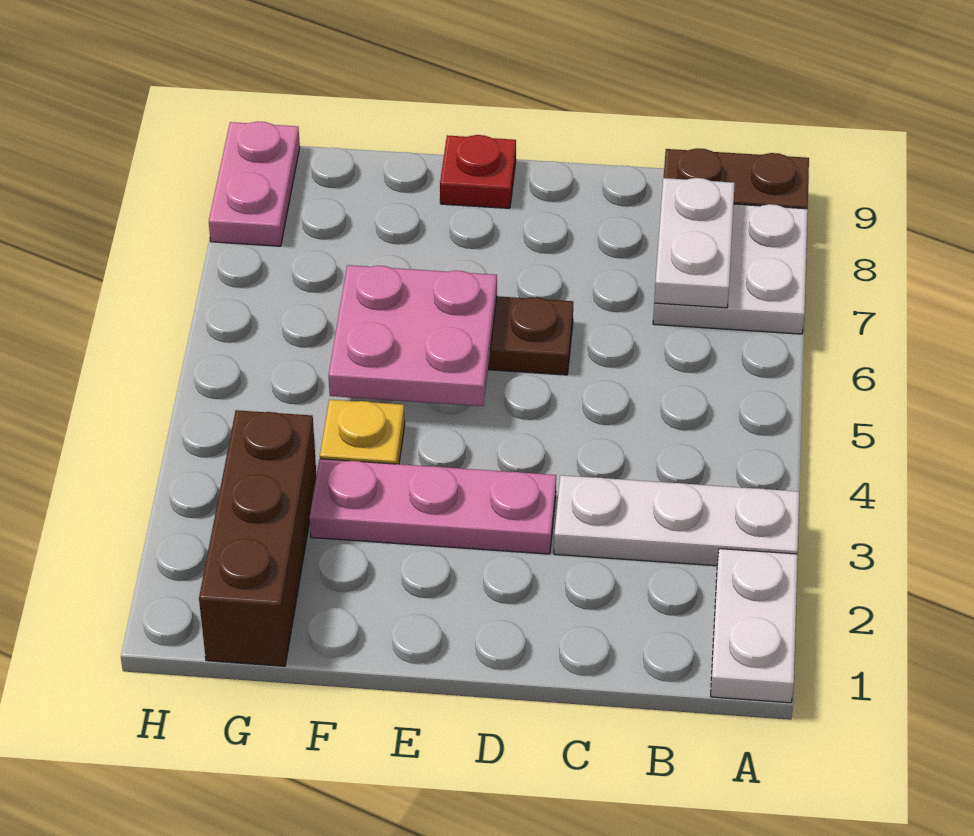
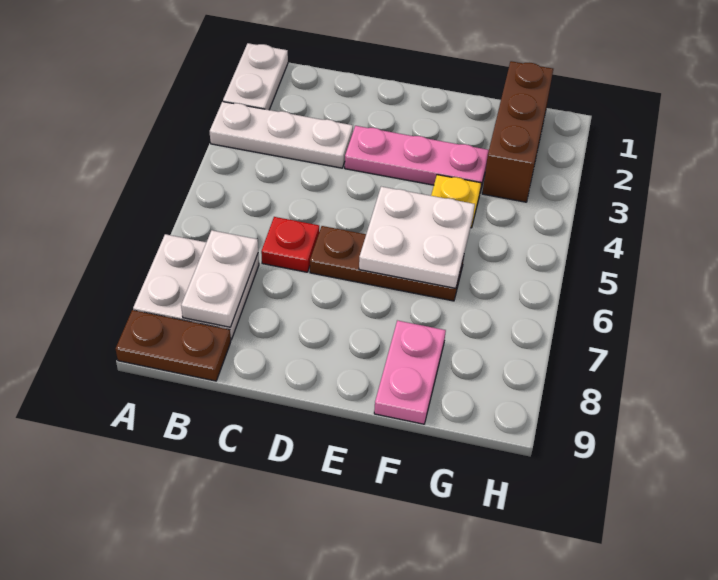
pink plate E5:F6 level 2 -> white plate E5:F6 level 2
red plate E9 level 1 -> red plate C6 level 1
pink plate H8:H9 level 1 -> pink plate F8:F9 level 1

